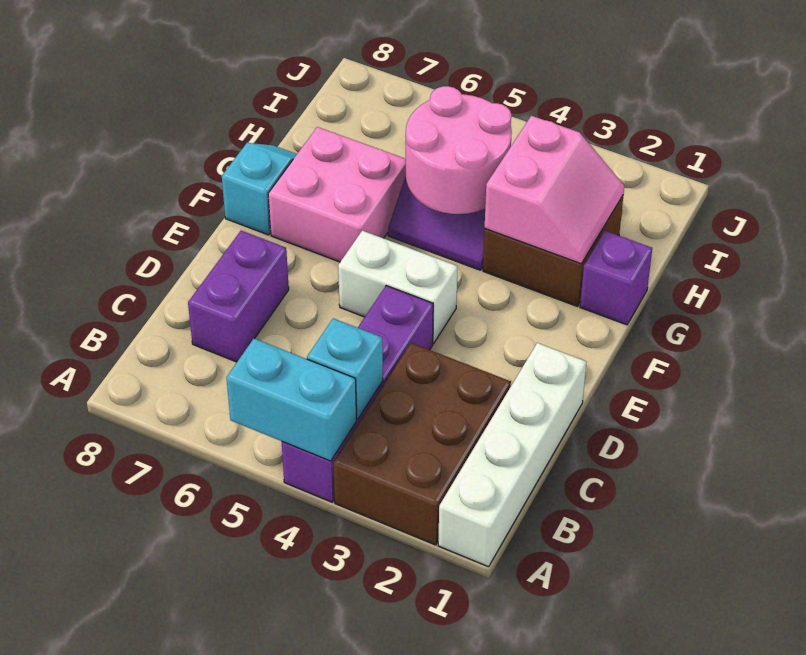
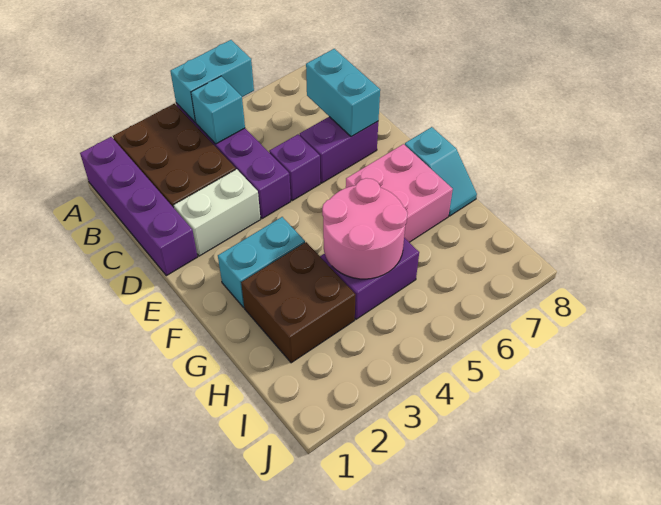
white brick A1:D1 level 1 -> purple brick A1:D1 level 1
purple brick C7:D7 level 1 -> purple brick D6:D7 level 1
none -> cyan brick C7:D7 level 2
white brick E4:E5 level 1 -> white brick D2:D3 level 1
none -> cyan brick F2:F3 level 1
purple brick G1 level 1 -> purple brick D5 level 1
pink slope G2:H3 level 2 top 3 -> none

